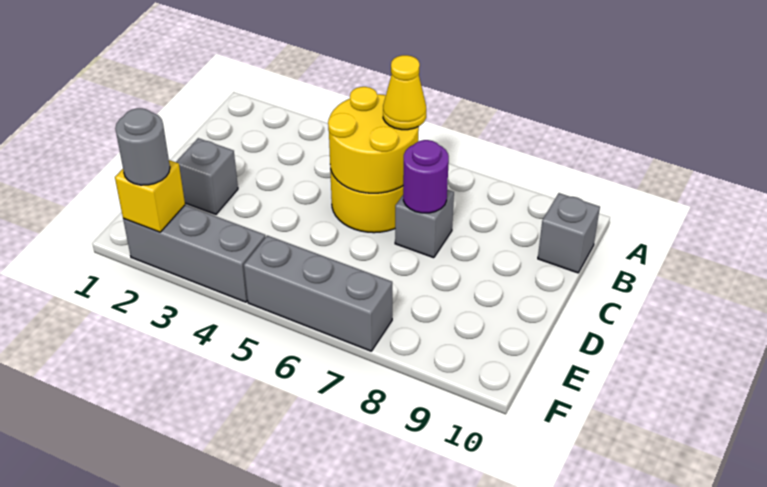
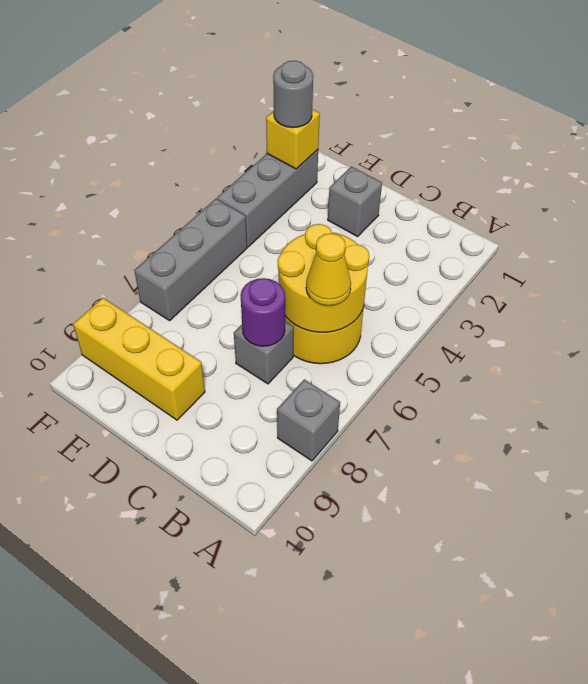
grey brick B10 level 1 -> grey brick A8 level 1
none -> yellow brick D9:F9 level 1

